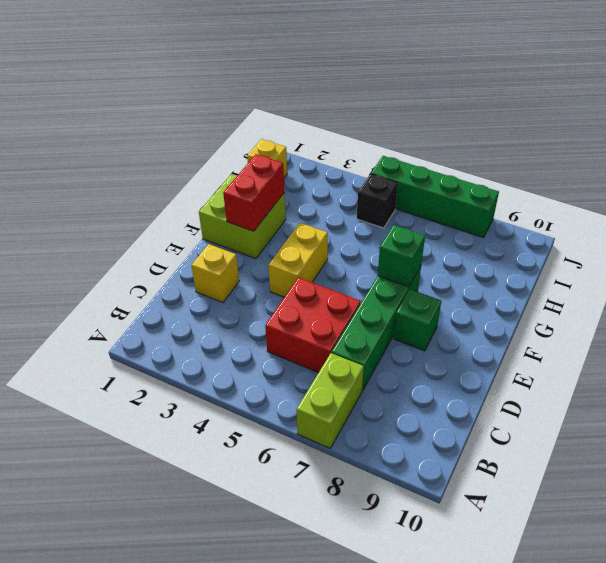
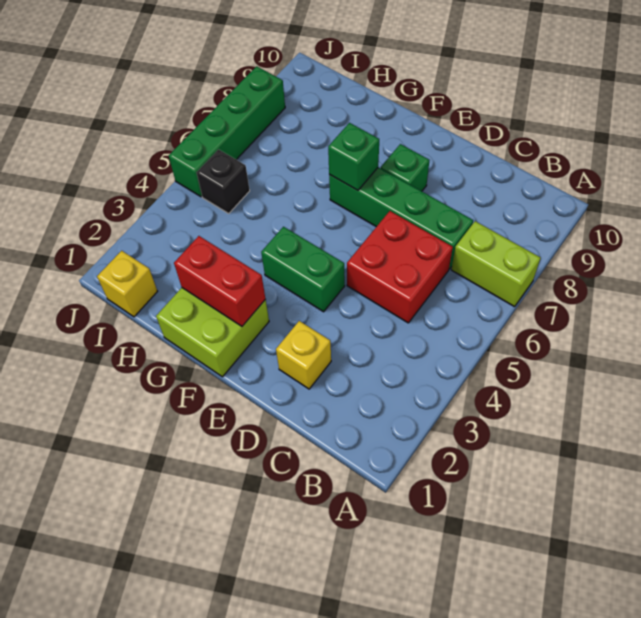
yellow brick E4:F4 level 1 -> green brick E4:F4 level 1

